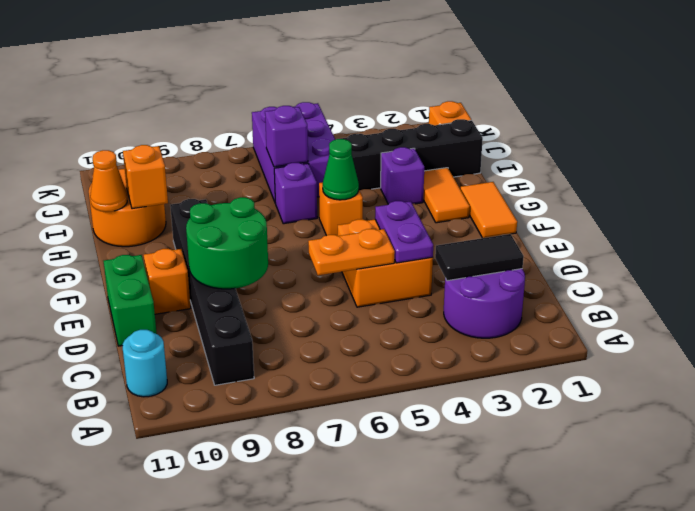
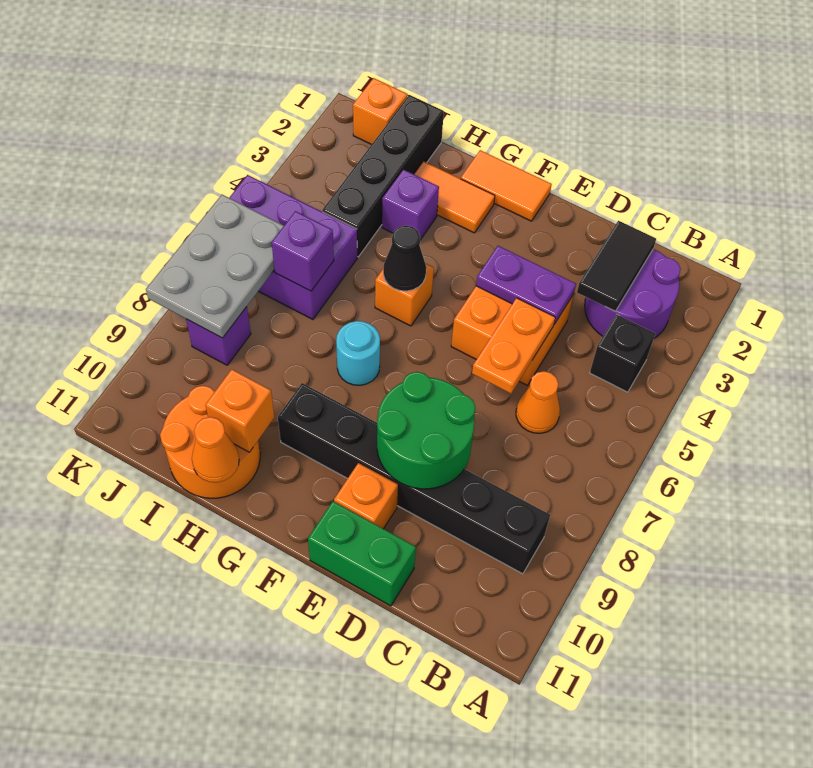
none -> black brick B4 level 1
cyan round brick B11 level 1 -> cyan round brick G7 level 1
none -> orange cone C6 level 1
green cone G5 level 2 -> black cone G5 level 2
purple brick H6 level 1 -> purple brick J8 level 1
none -> grey plate J6:K8 level 2

